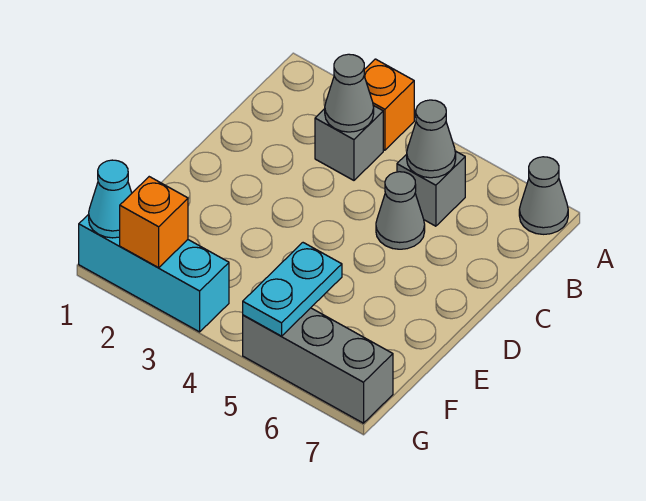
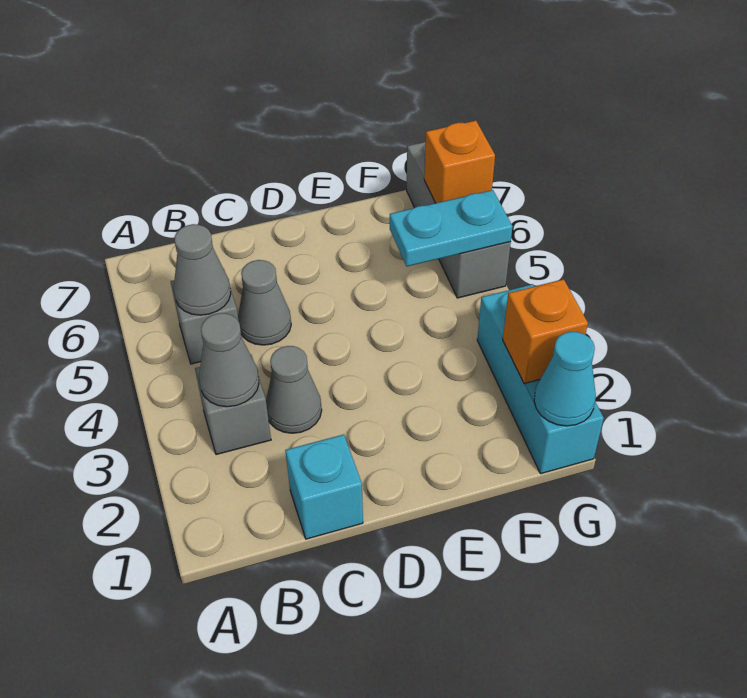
orange brick A3 level 1 -> orange brick G6 level 2
grey cone A7 level 1 -> grey cone C3 level 1
none -> cyan brick C1 level 1

